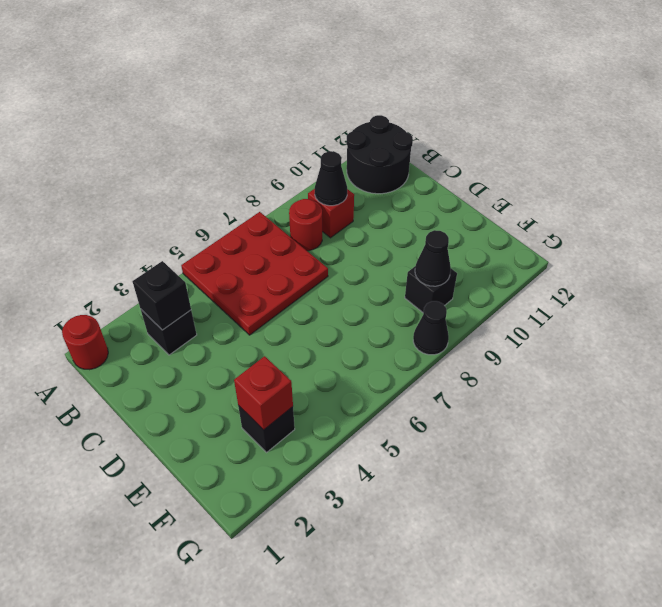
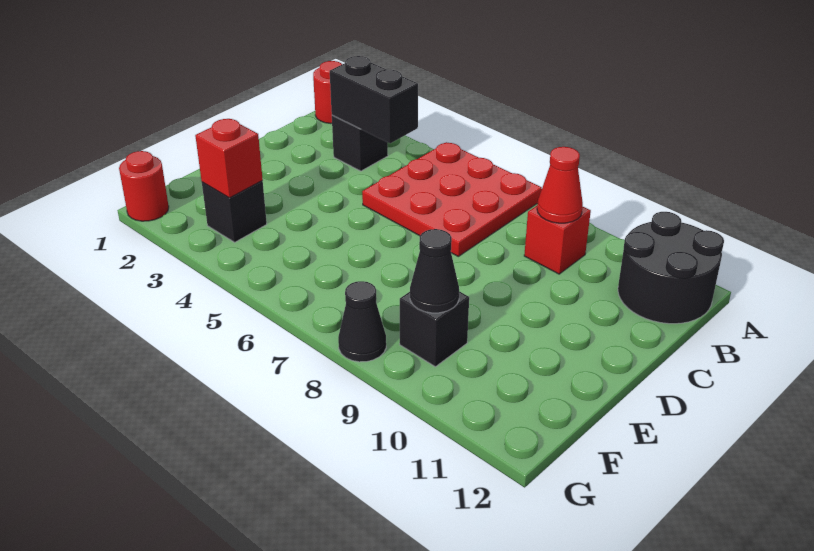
black brick B3 level 2 -> black brick B3:B4 level 2
red round brick B8 level 1 -> red round brick G1 level 1
black cone B9 level 2 -> red cone B9 level 2

